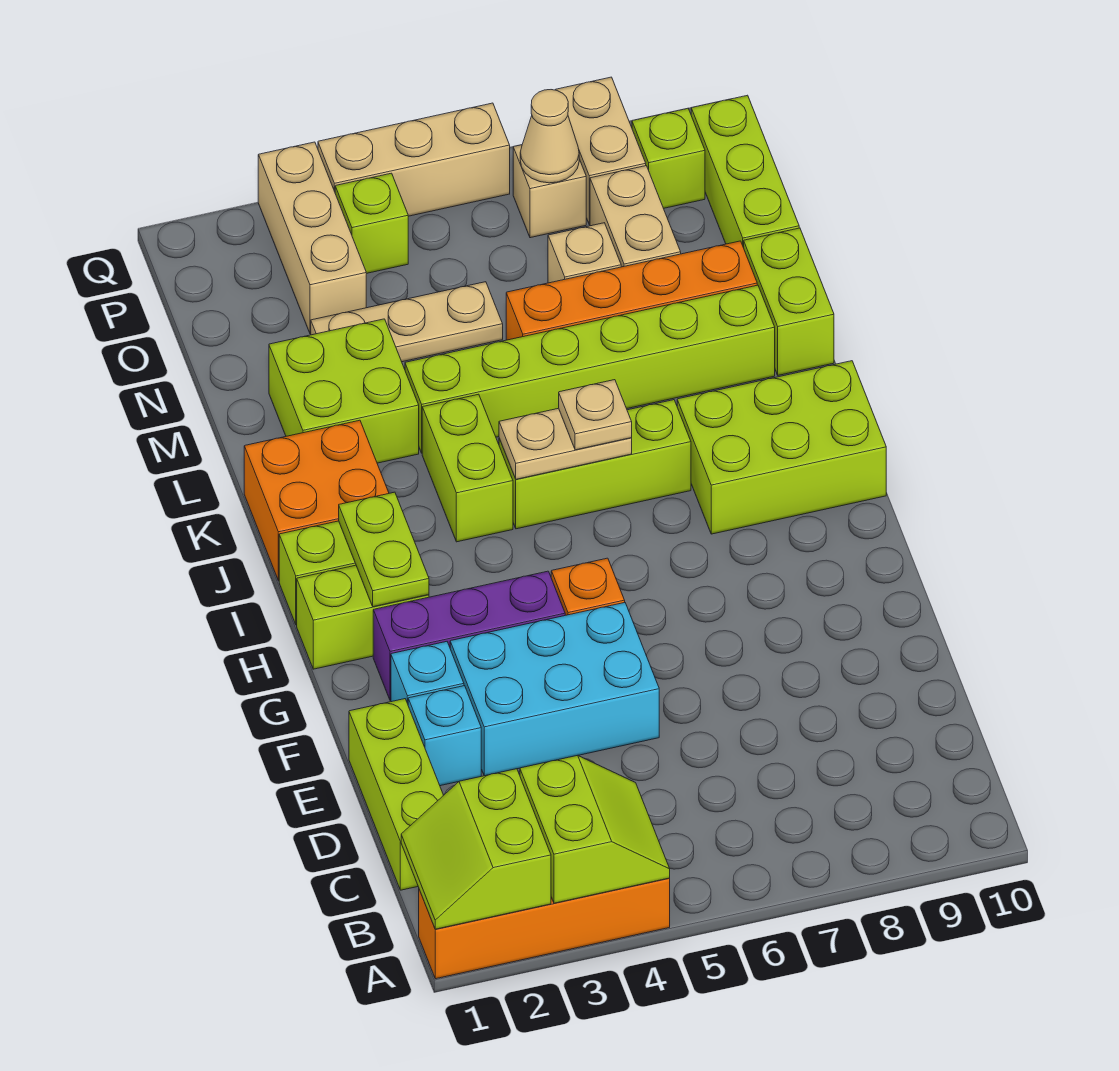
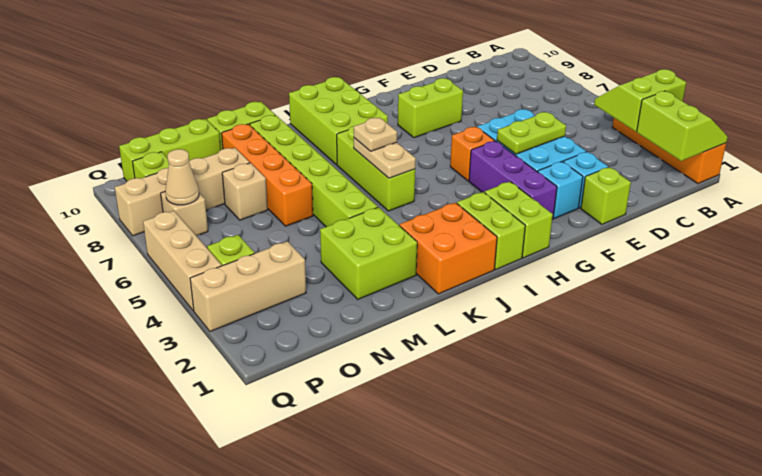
lime slope A1:B2 level 2 top 2 -> lime slope A1:B2 level 2 top B
lime brick C1:E1 level 1 -> lime brick E1 level 1
lime plate H2:I2 level 2 -> lime plate E4:F4 level 2
lime brick J4:K4 level 1 -> lime brick F8:G8 level 1
tan plate N3:N5 level 1 -> none

